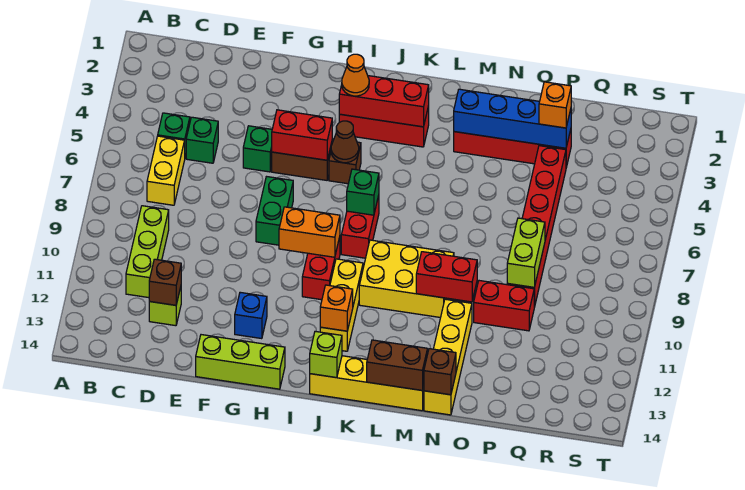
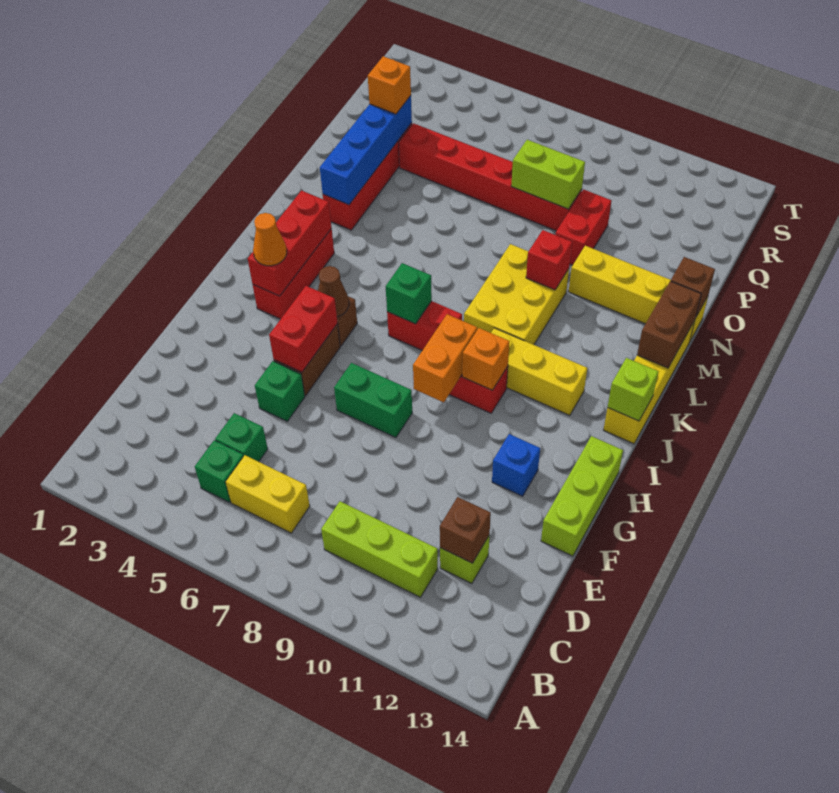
orange brick J12 level 2 -> orange brick I10 level 2
red brick M10:N10 level 2 -> red brick M10 level 2

